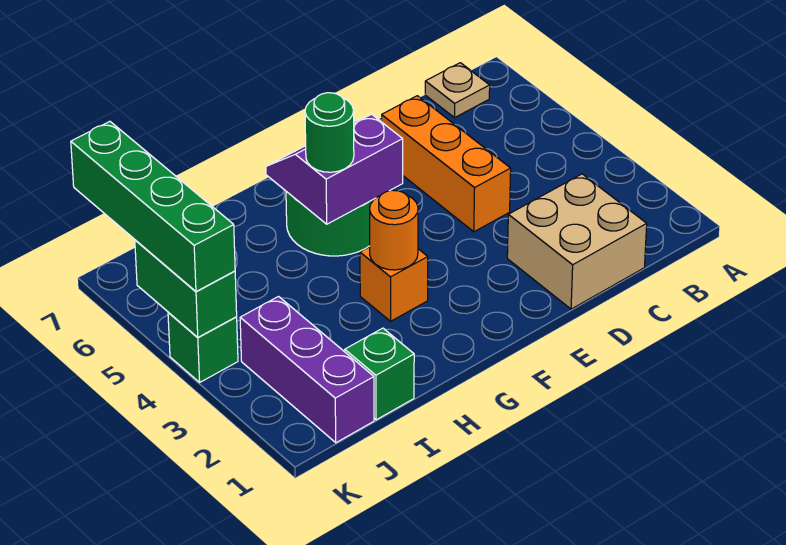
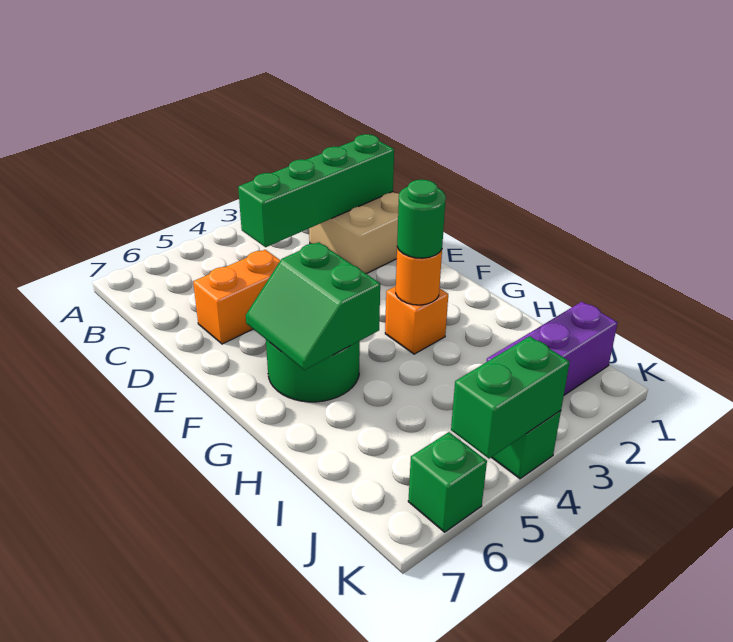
tan plate B7 level 1 -> none
orange brick D4:D6 level 1 -> orange brick D5:D6 level 1
purple slope F5:G6 level 2 top 5 -> green slope F5:G6 level 2 top 5
green round brick G5 level 3 -> green round brick G3 level 3
green brick I1 level 1 -> green brick K6 level 1
green brick K4:K7 level 3 -> green brick C1:C4 level 2

